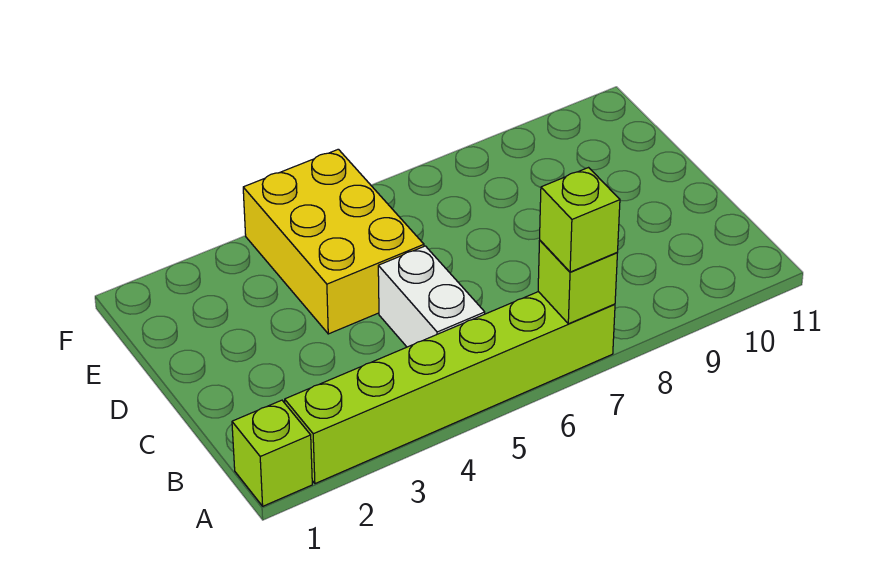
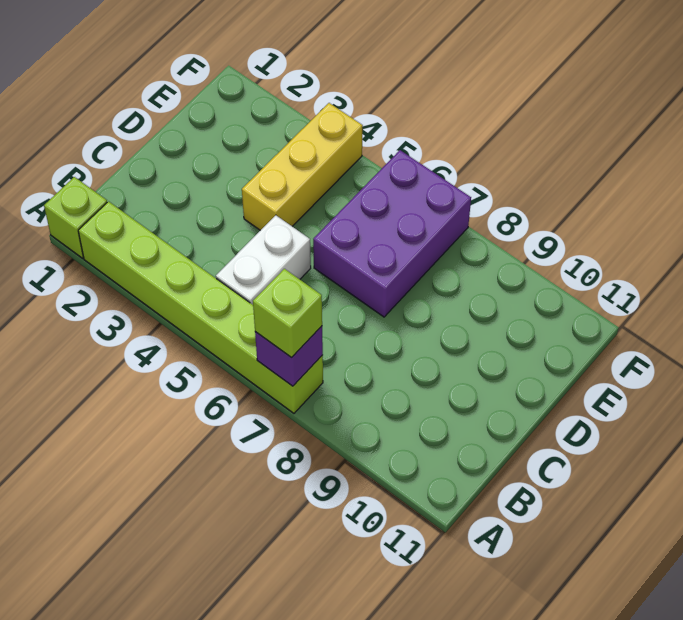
lime brick A7 level 2 -> purple brick A7 level 2
yellow brick D4:F5 level 1 -> yellow brick D4:F4 level 1
none -> purple brick D6:F7 level 1

